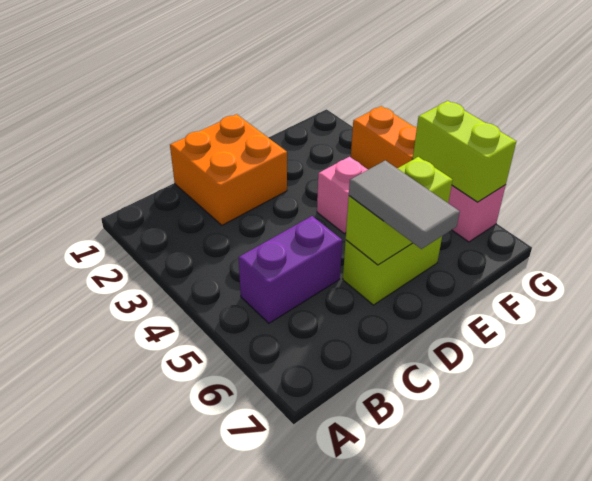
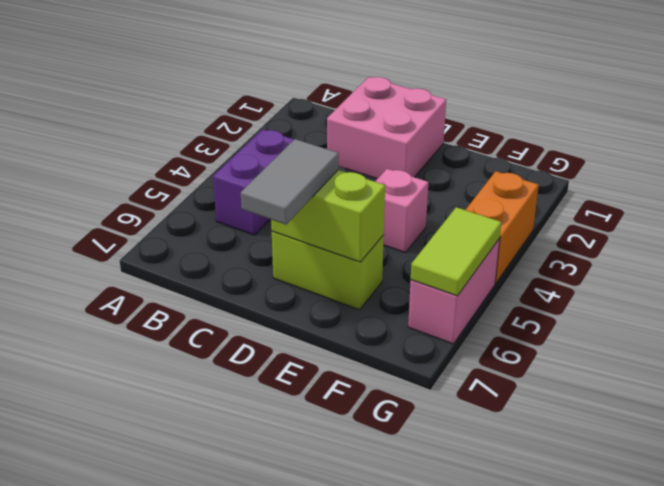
purple brick B5:C5 level 1 -> purple brick B4:B5 level 1
orange brick C1:D2 level 1 -> pink brick C1:D2 level 1
lime brick G5:G6 level 2 -> lime tile G5:G6 level 2

